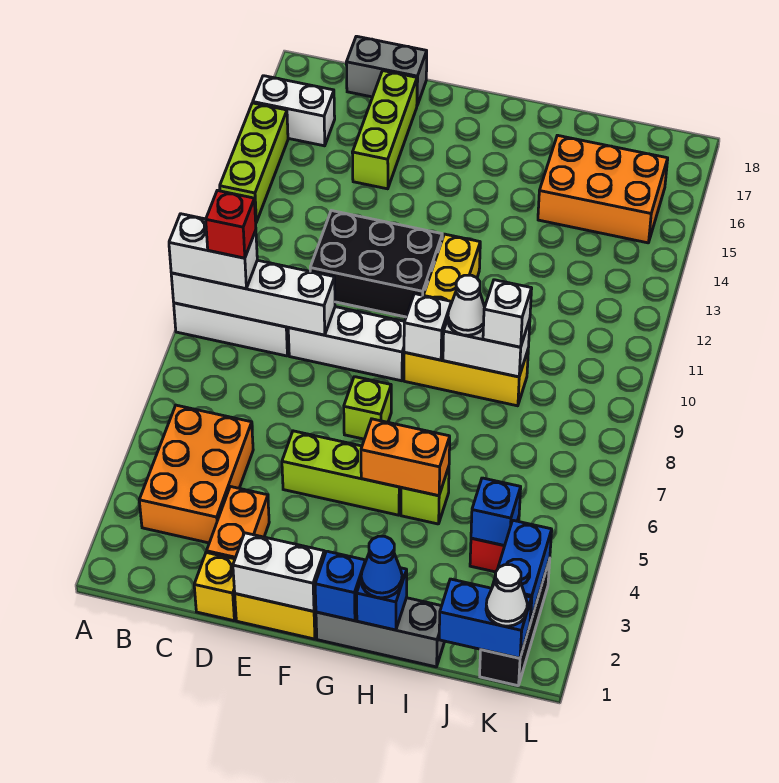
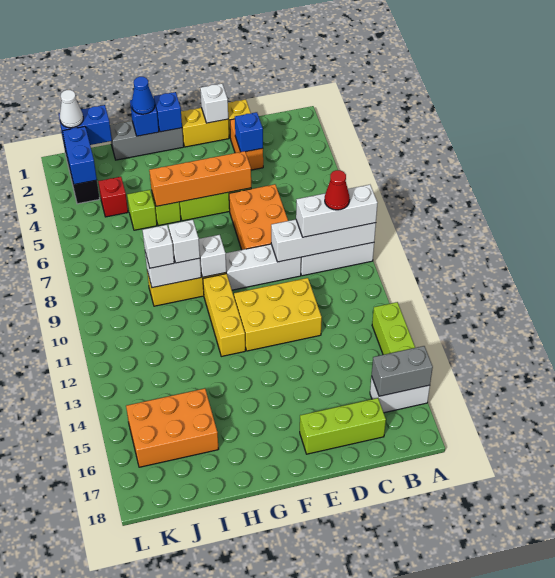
white brick A9:B9 level 3 -> white brick A9:C9 level 3
orange brick B3:C5 level 1 -> orange brick D6:E8 level 1
red brick B9 level 4 -> red cone B9 level 4
grey brick C18:D18 level 1 -> grey brick A16:B16 level 2
black brick D11:F12 level 1 -> yellow brick D11:F12 level 1
lime brick D15:D17 level 1 -> lime brick C17:E17 level 1
white brick E1:F1 level 2 -> white brick E1 level 2
lime brick F7 level 1 -> lime brick I5 level 1
orange brick G5:H5 level 2 -> orange brick E5:H5 level 2
white cone H9 level 3 -> white brick H9 level 3
blue brick J4 level 2 -> blue brick D3 level 2

